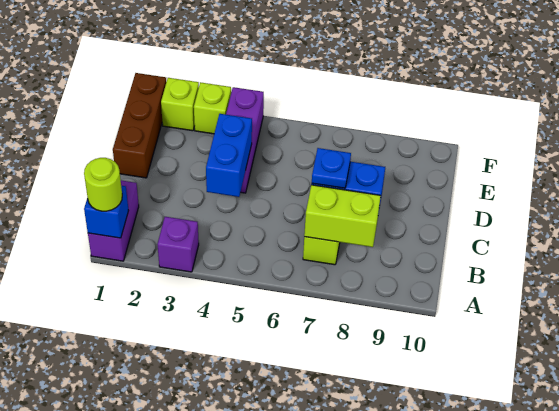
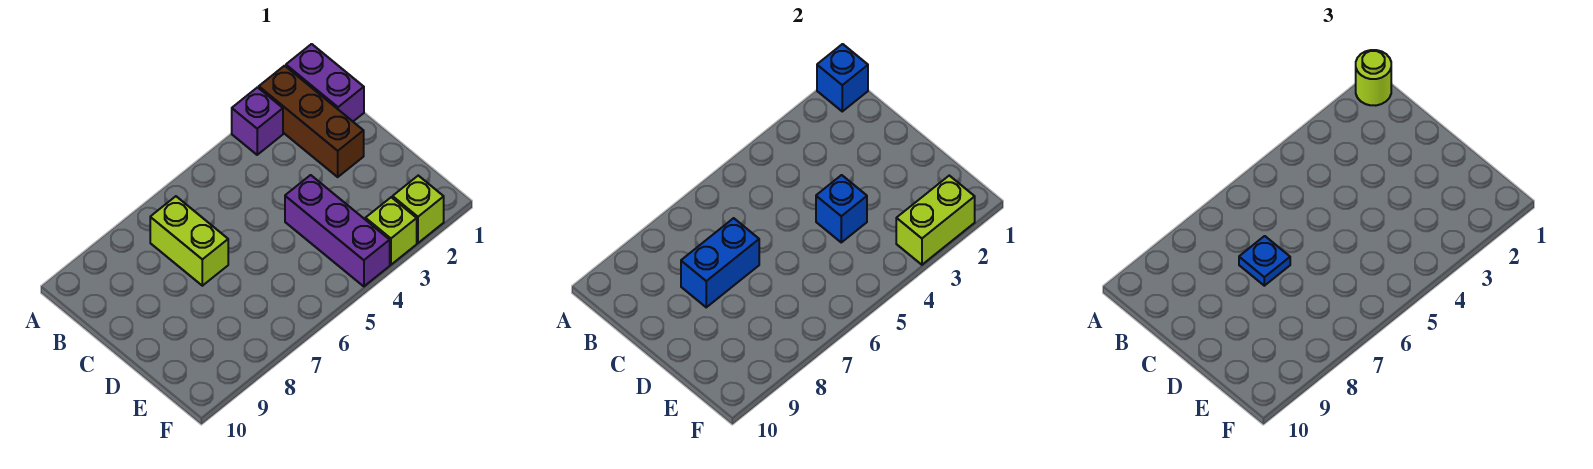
lime brick B7:B8 level 2 -> lime brick F2:F3 level 2
blue brick C4:D4 level 2 -> blue brick D4 level 2
brown brick D1:F1 level 1 -> brown brick A2:C2 level 1

